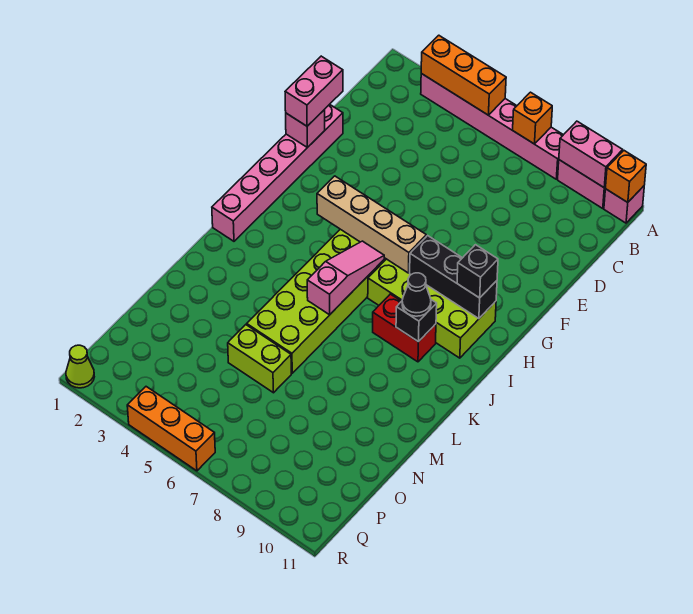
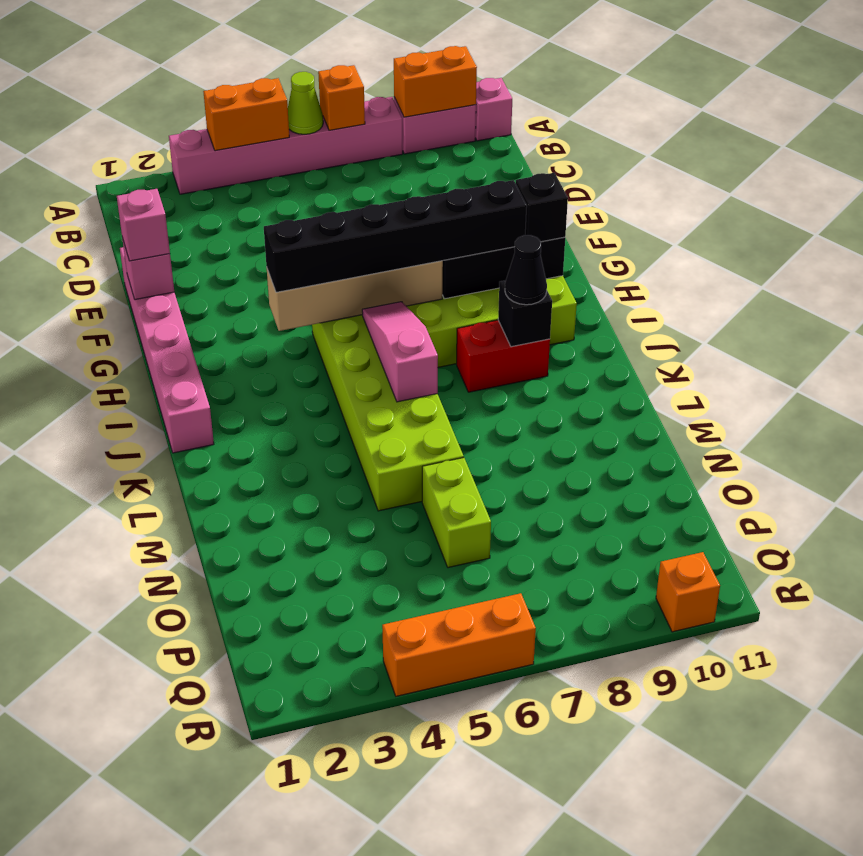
orange brick A3:A5 level 2 -> orange brick A4:A5 level 2
pink brick A9:A10 level 2 -> orange brick A9:A10 level 2
orange brick A11 level 2 -> orange brick R10 level 1
pink brick E1:F1 level 3 -> pink brick F1 level 3
none -> black brick H4:H9 level 3
lime brick N5:N6 level 1 -> lime brick N6:O6 level 1
lime cone R1 level 1 -> lime cone A6 level 2

